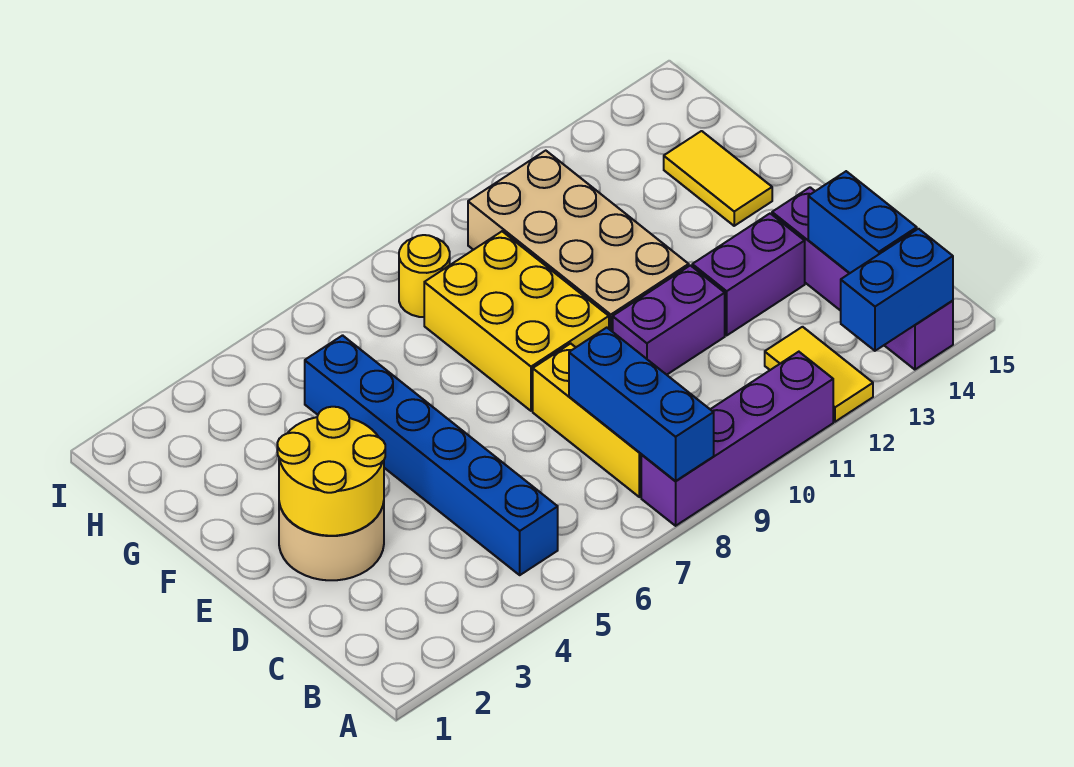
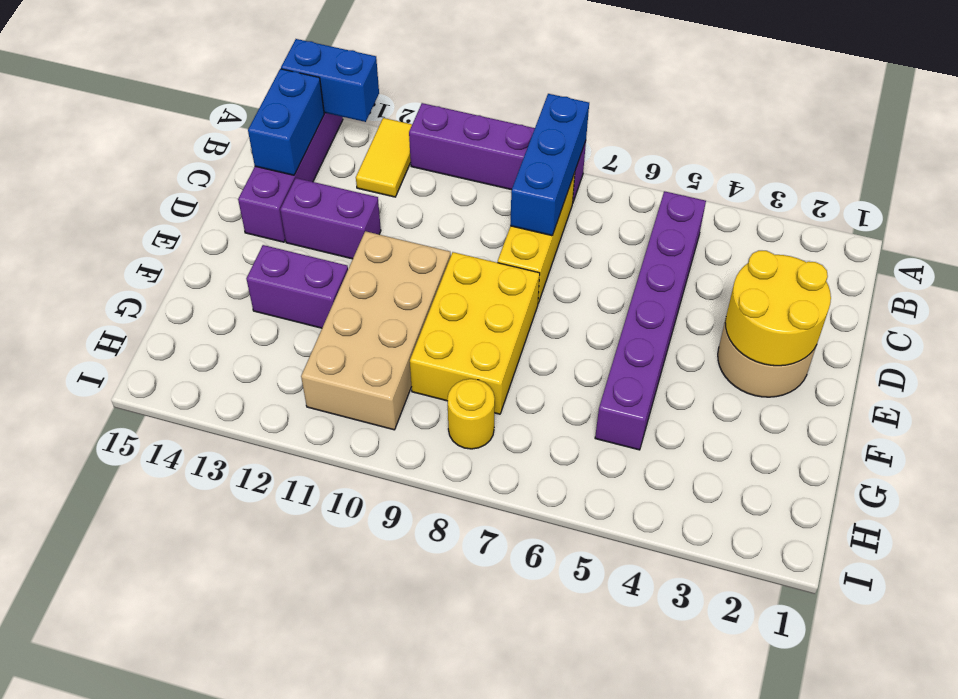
blue brick B5:G5 level 1 -> purple brick B5:G5 level 1
purple brick D10:D11 level 1 -> purple brick F12:F13 level 1
yellow tile F14:G14 level 1 -> none

